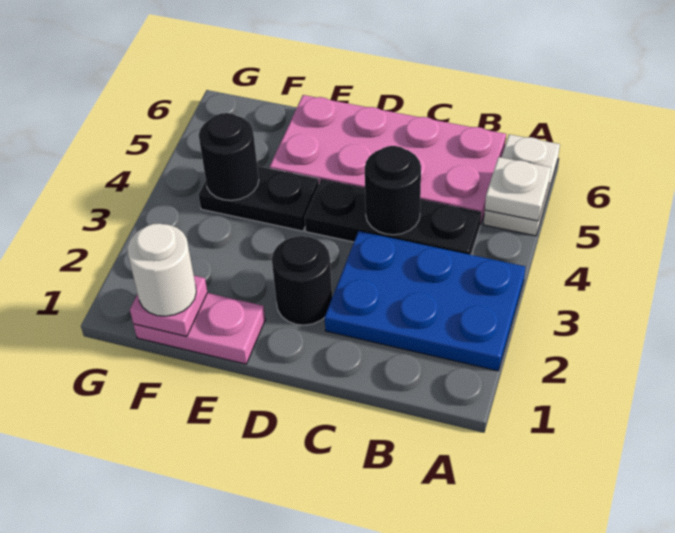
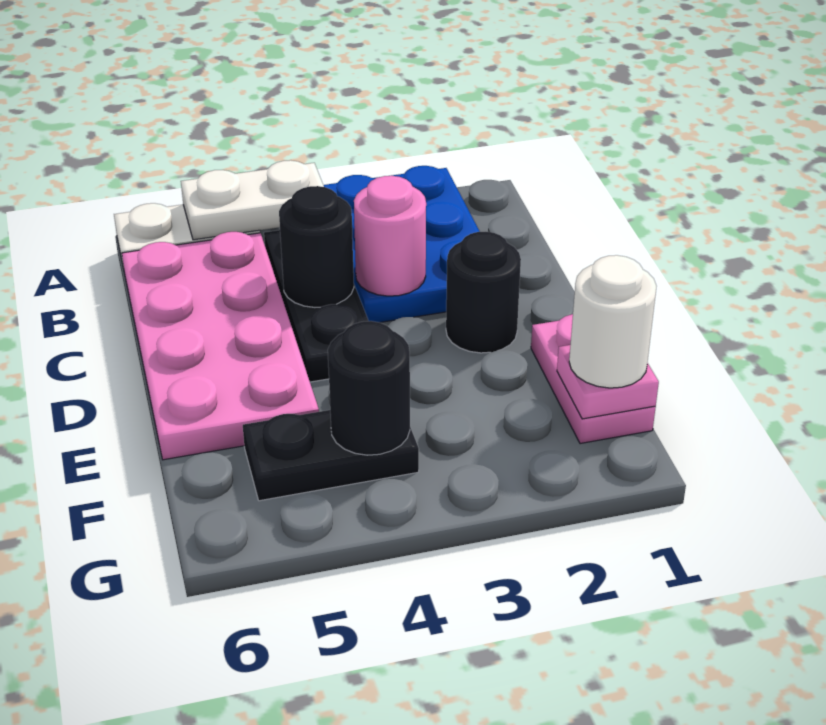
white plate A5 level 2 -> white plate A4:A5 level 2
none -> pink round brick C3 level 2
black plate E4:F4 level 1 -> black plate F4:F5 level 1

